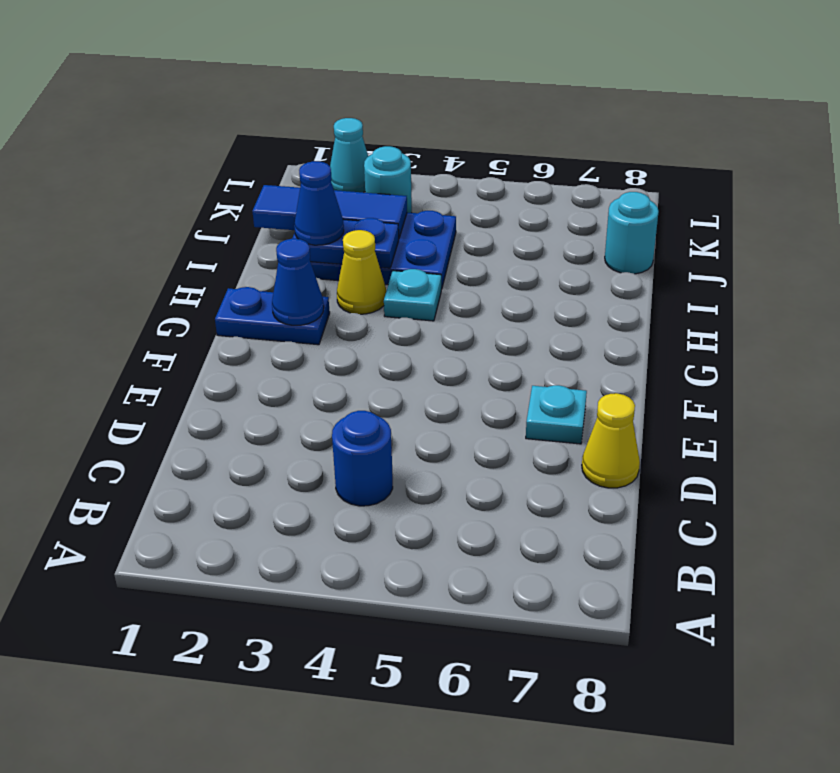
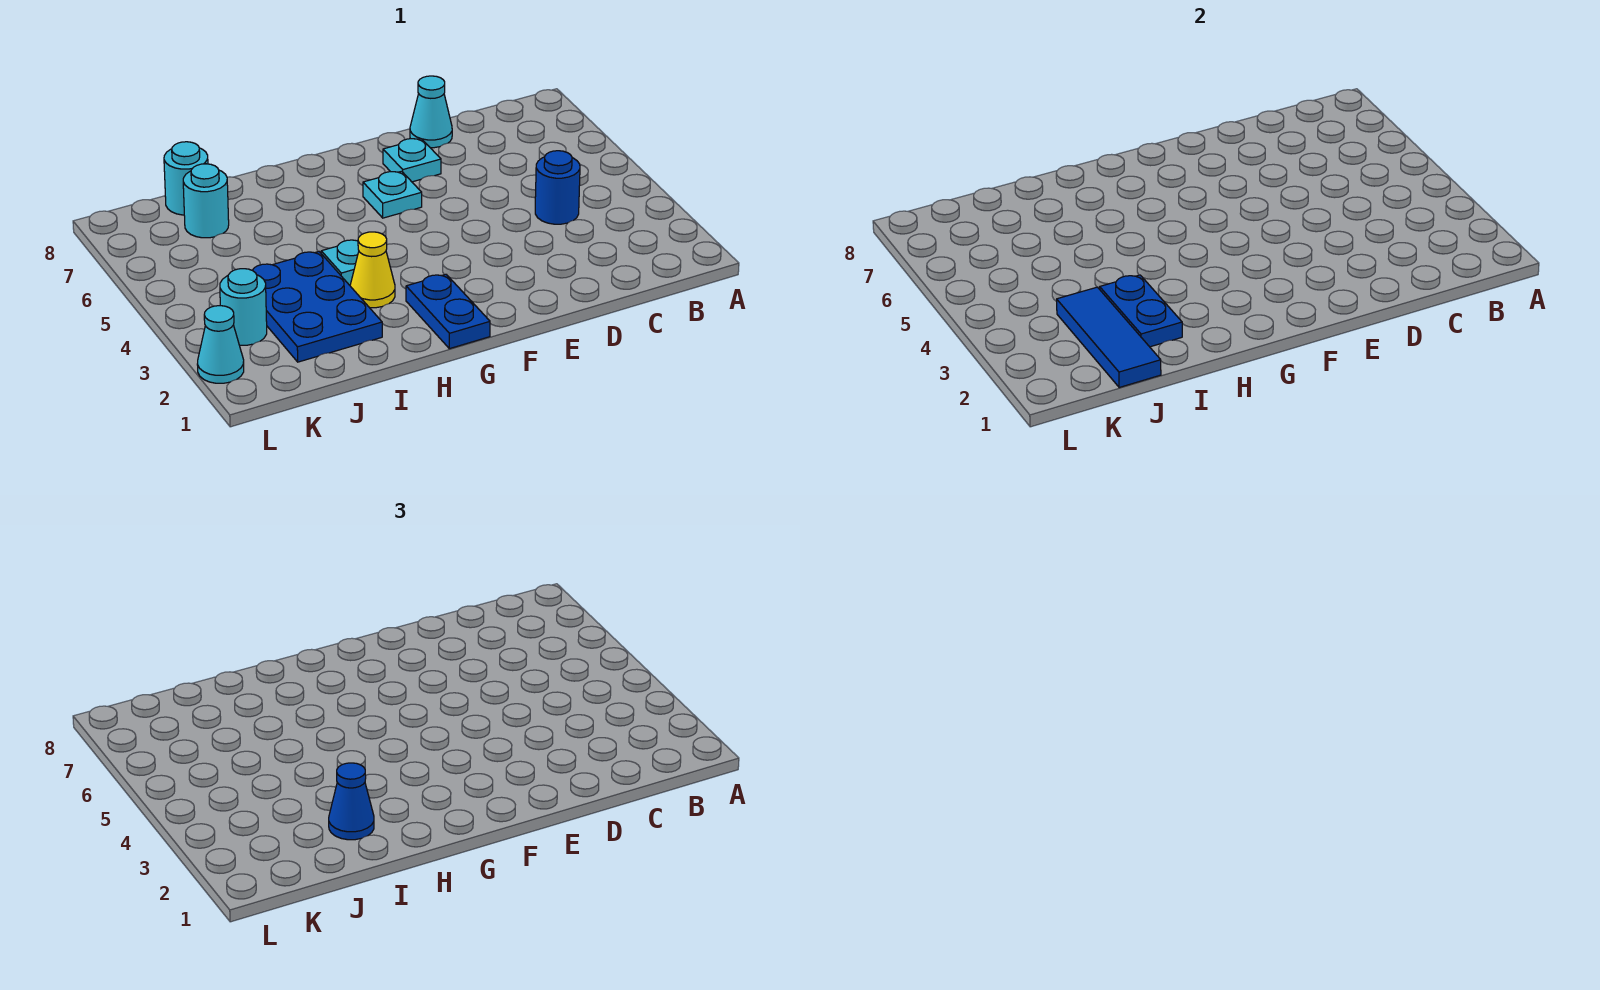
yellow cone D8 level 1 -> cyan cone D8 level 1
none -> cyan plate F6 level 1
blue cone G2 level 2 -> none
none -> cyan round brick J7 level 1

